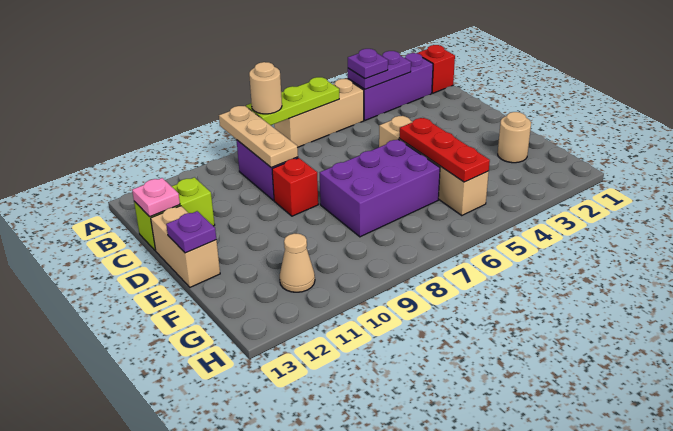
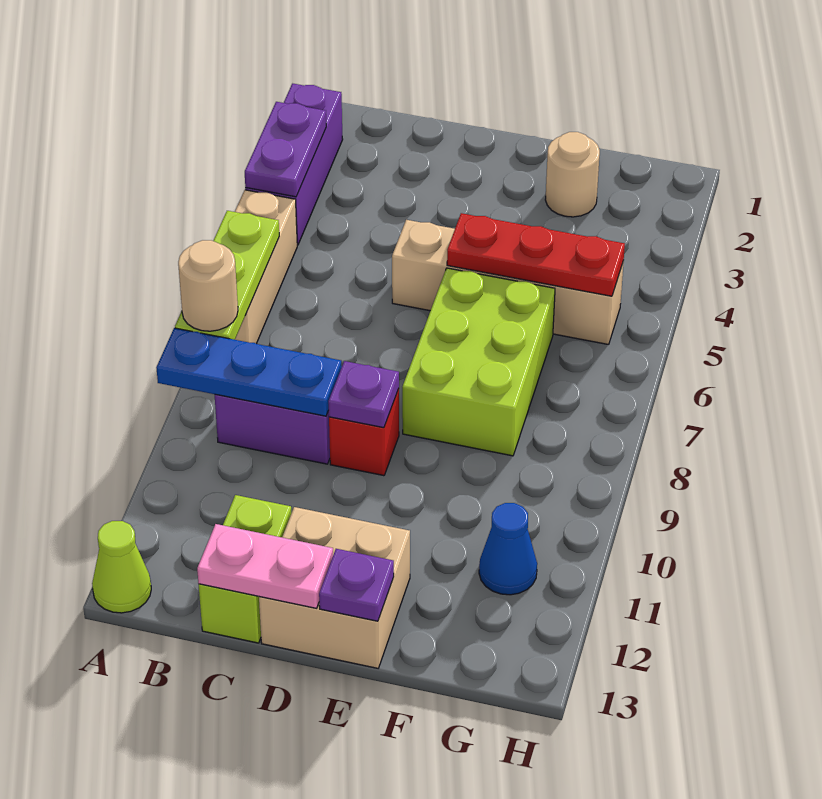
red brick A1 level 1 -> none
purple plate A4 level 3 -> purple plate D9 level 2
tan plate A9:C9 level 2 -> blue plate A9:C9 level 2
none -> lime cone A13 level 1
pink plate C13 level 2 -> pink plate C13:D13 level 2
tan brick D13:E13 level 1 -> tan brick D12:E13 level 1
purple brick E6:F8 level 1 -> lime brick E6:F8 level 1
tan cone G11 level 1 -> blue cone G11 level 1

